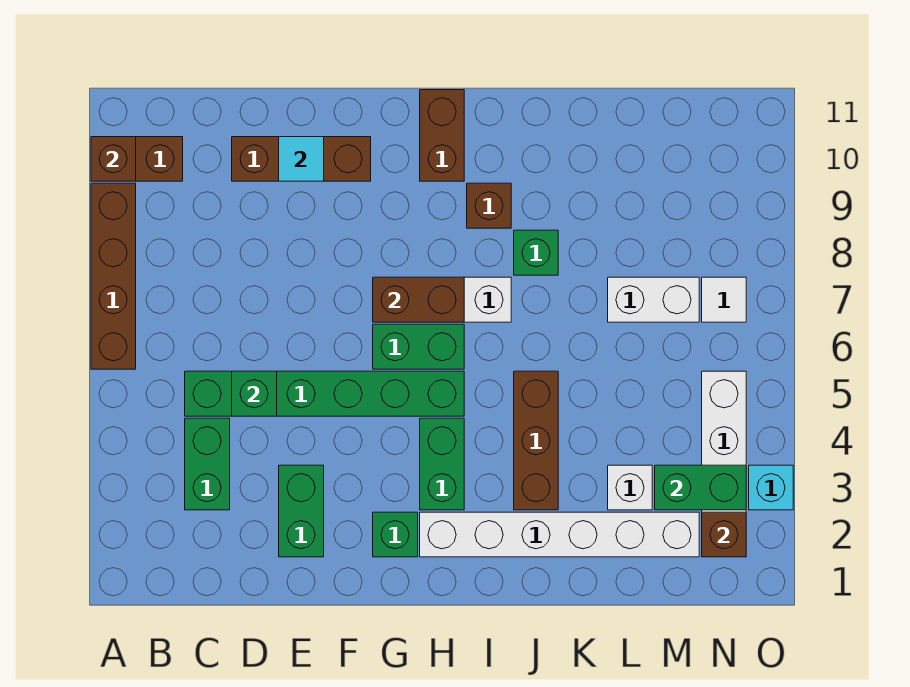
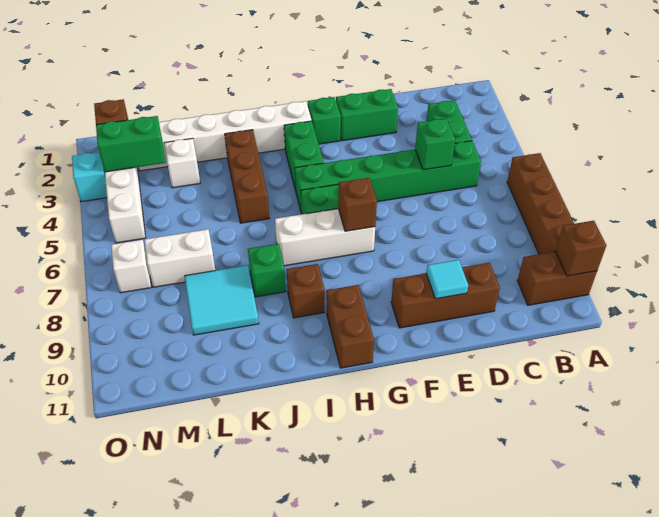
green brick E2:E3 level 1 -> green brick E2:F2 level 1
brown brick G7:H7 level 2 -> brown brick G7 level 2
none -> cyan tile K8:L9 level 1
white tile N7 level 1 -> white brick N7 level 1

